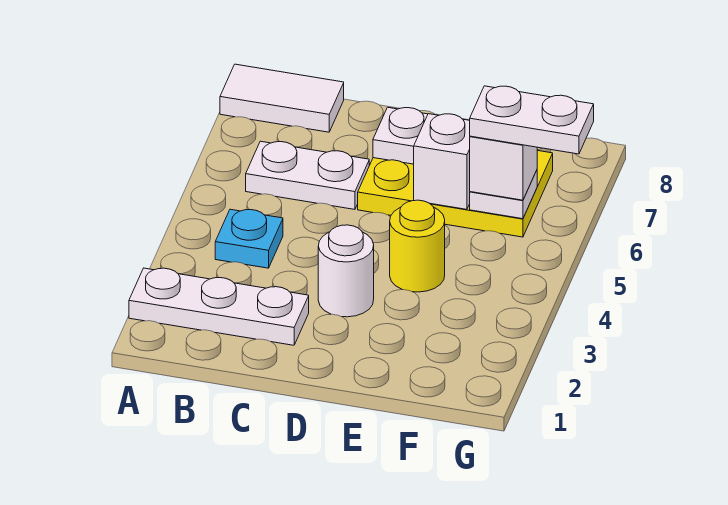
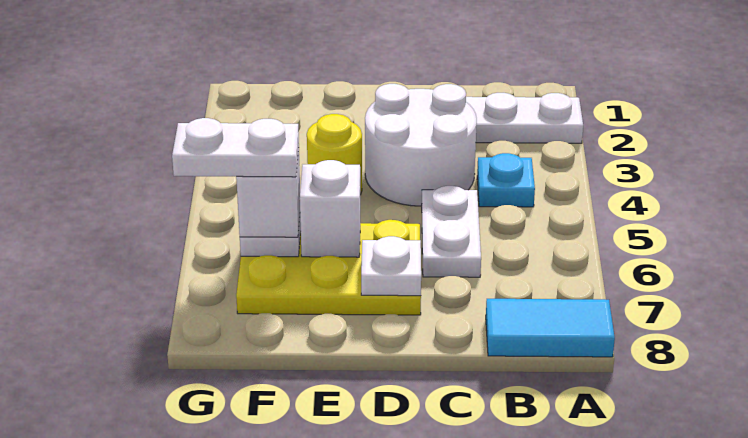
white tile A8:B8 level 1 -> cyan tile A8:B8 level 1
white plate B6:C6 level 1 -> white plate C5:C6 level 1
white round brick D3 level 1 -> white round brick C3:D4 level 1

